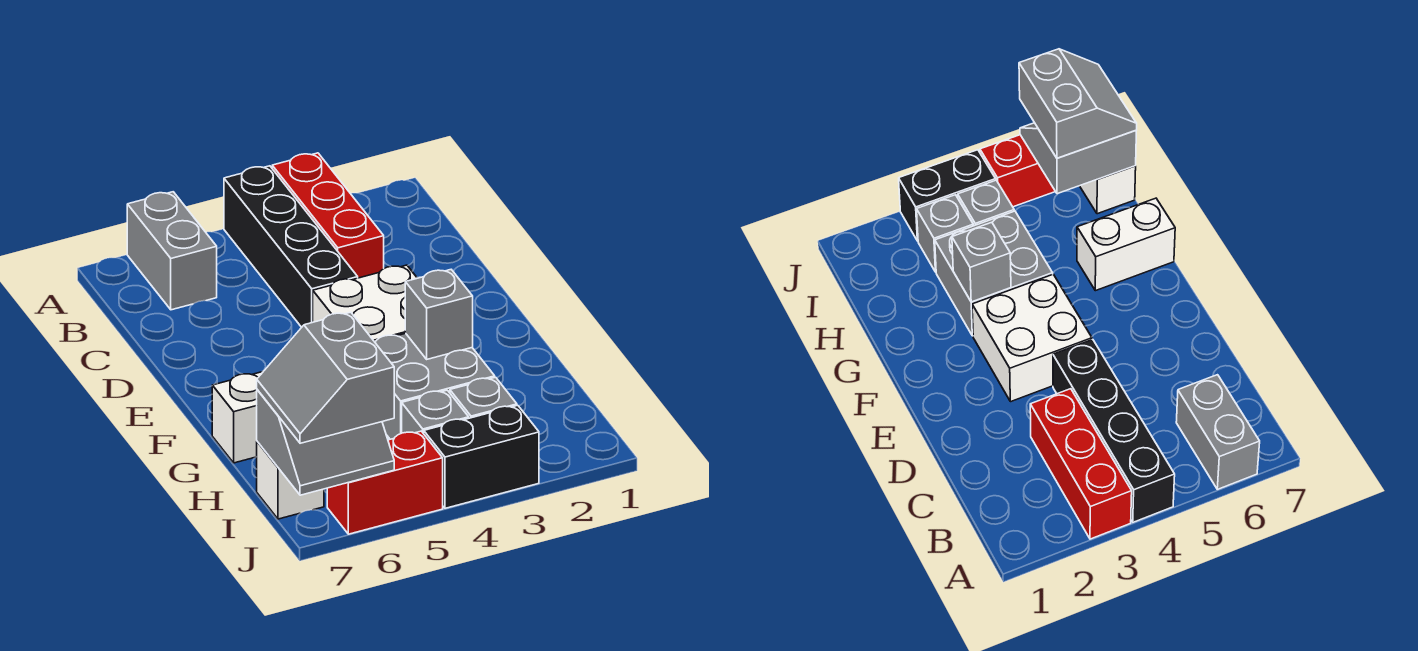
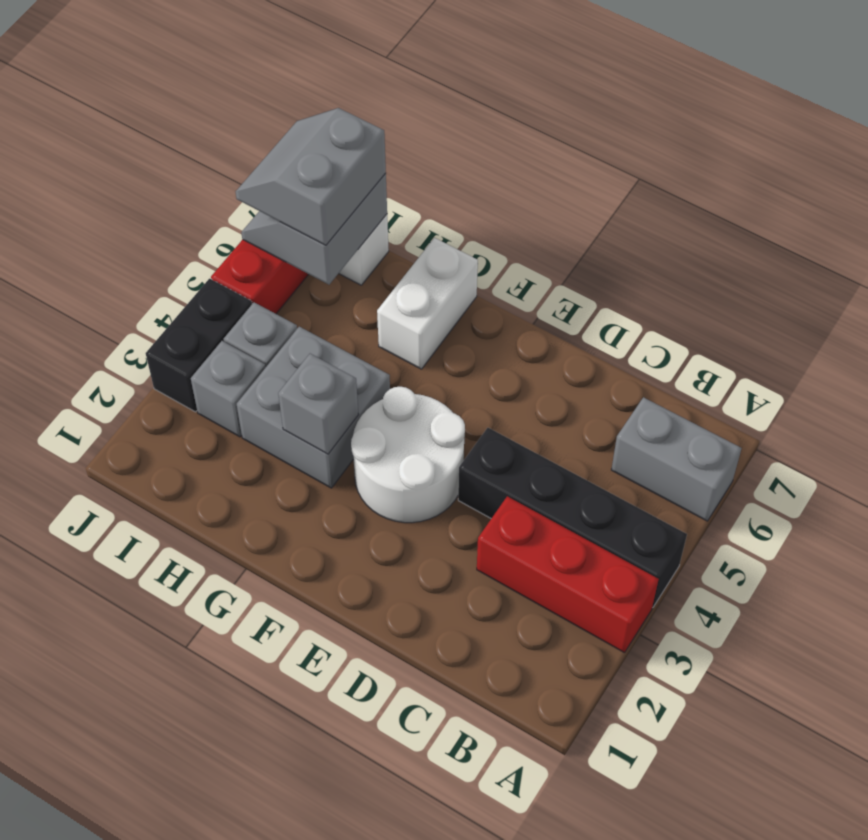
white brick E3:F4 level 1 -> white round brick E3:F4 level 1
grey slope I6:J7 level 3 top 6 -> grey slope I6:J7 level 3 top I

